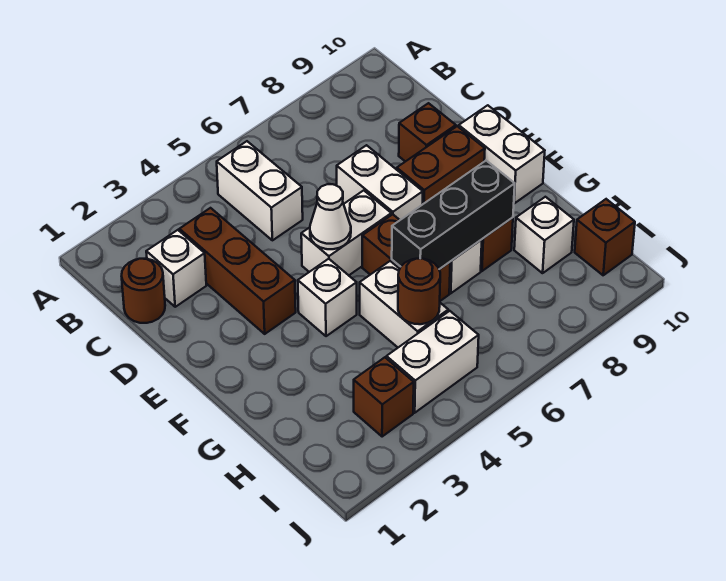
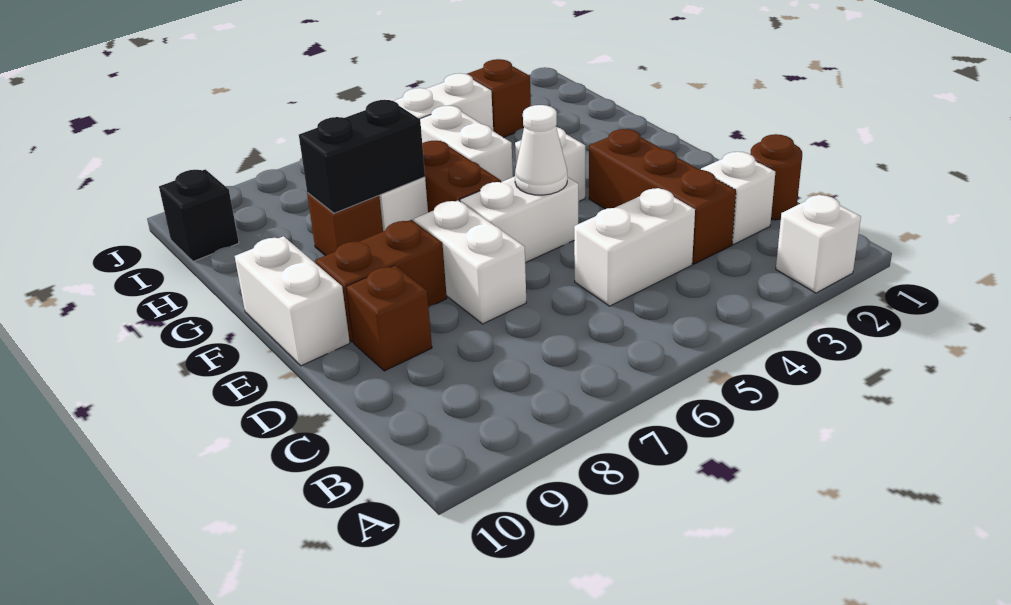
white brick B5:C5 level 1 -> white brick C4:C5 level 1
black brick G6:G8 level 2 -> black brick G7:G8 level 2
brown round brick H5 level 2 -> none
white brick H9 level 1 -> white brick A2 level 1
brown brick I10 level 1 -> black brick I10 level 1

